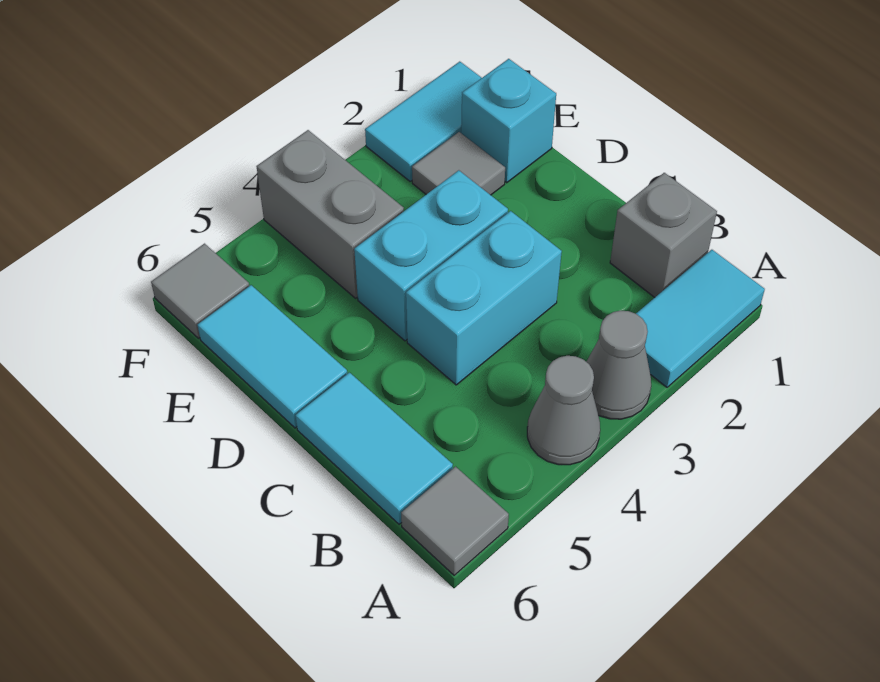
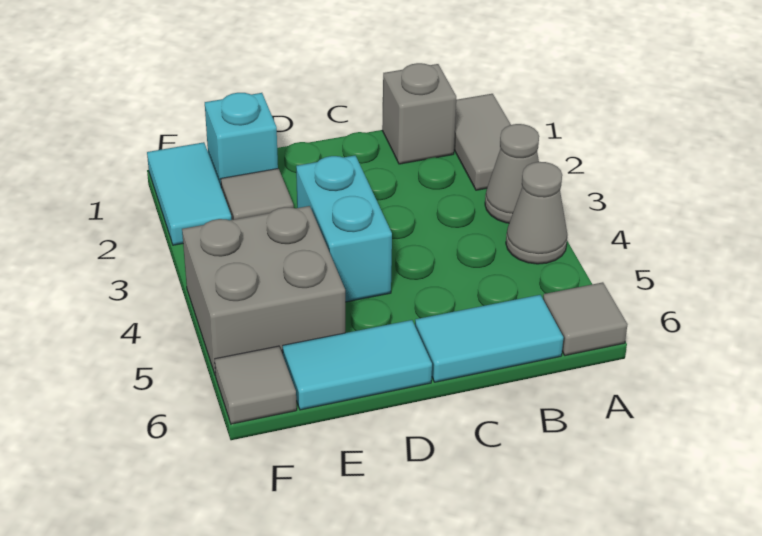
cyan tile A1:A2 level 1 -> grey tile A1:A2 level 1
cyan brick C3:C4 level 1 -> none
grey brick E4:F4 level 1 -> grey brick E4:F5 level 1

